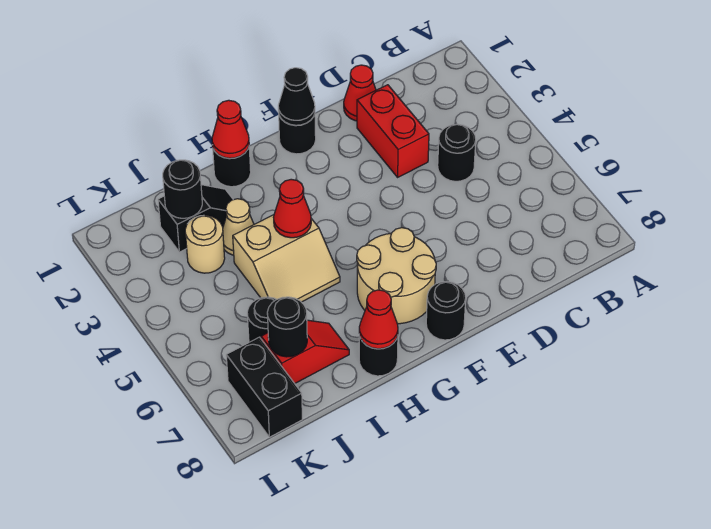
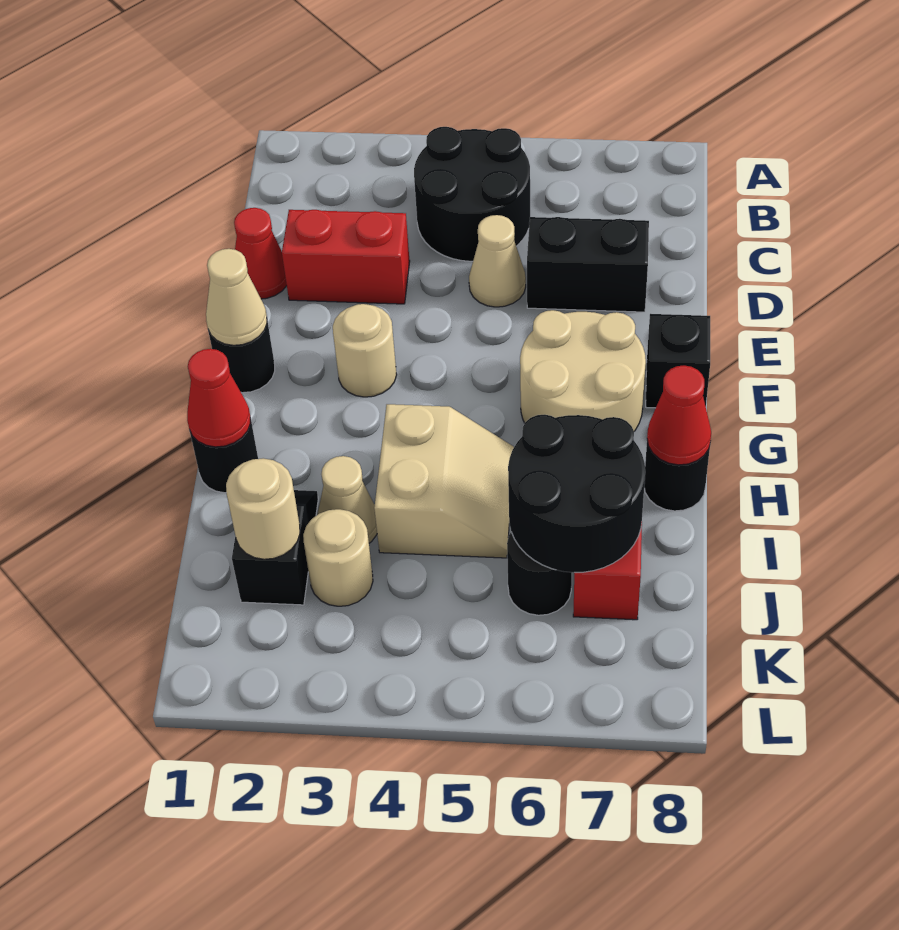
black round brick C4 level 1 -> black round brick B4:C5 level 1
none -> tan cone D5 level 1
black cone F1 level 2 -> tan cone F1 level 2
none -> tan round brick F3 level 1
black round brick F8 level 1 -> black brick F8 level 1
red cone H4 level 2 -> none
black round brick J2 level 2 -> tan round brick J2 level 2
black round brick J7 level 2 -> black round brick I6:J7 level 2
black brick K7:K8 level 1 -> black brick D6:D7 level 1

